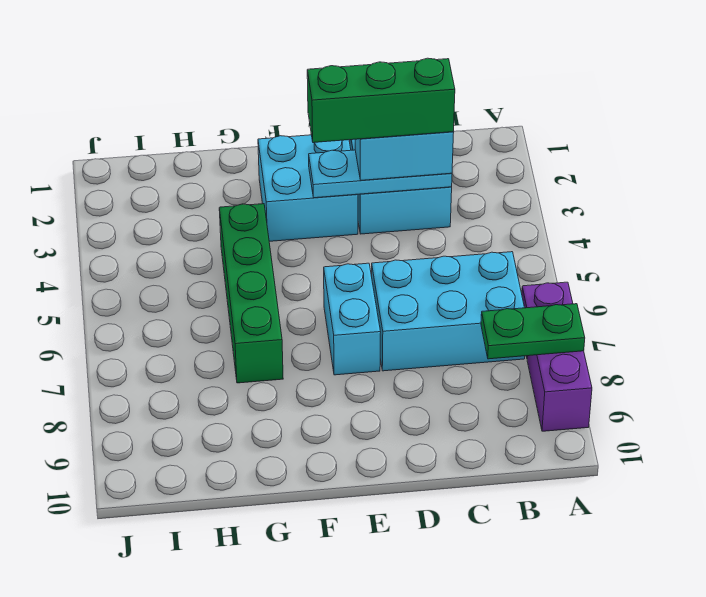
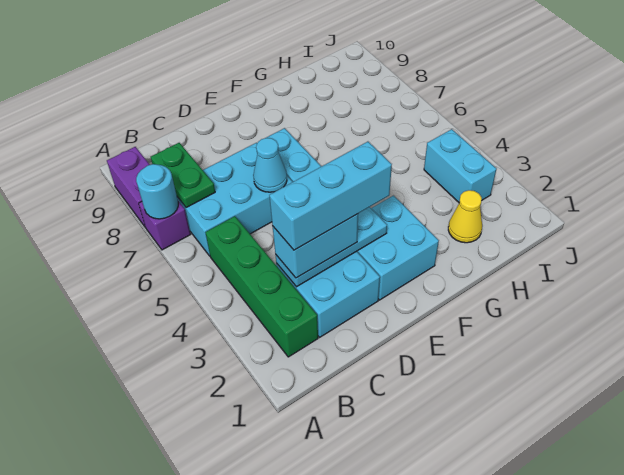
none -> cyan round brick A7 level 2
green plate A8:B8 level 2 -> green plate B7:B8 level 2
green brick C3:E3 level 4 -> cyan brick C3:E3 level 4
none -> cyan cone D6 level 2
green brick G4:G7 level 1 -> green brick B2:B5 level 1
none -> yellow cone H2 level 1
none -> cyan brick I3:I4 level 1

